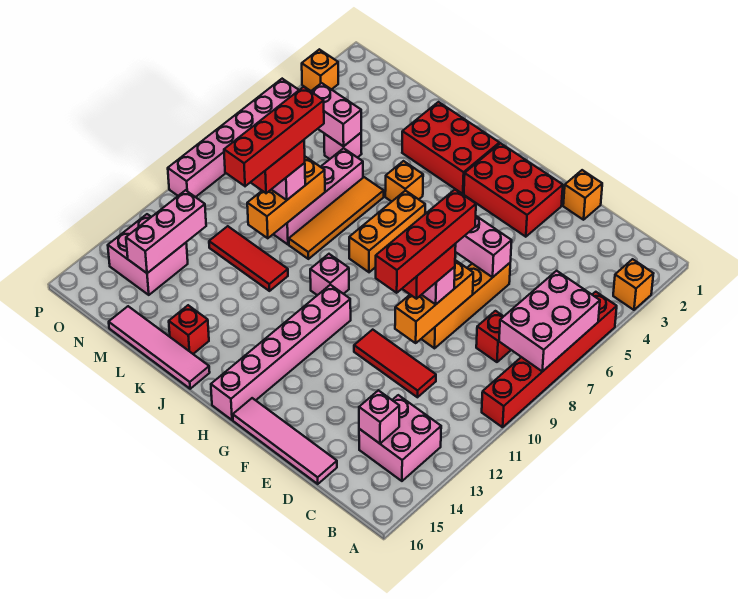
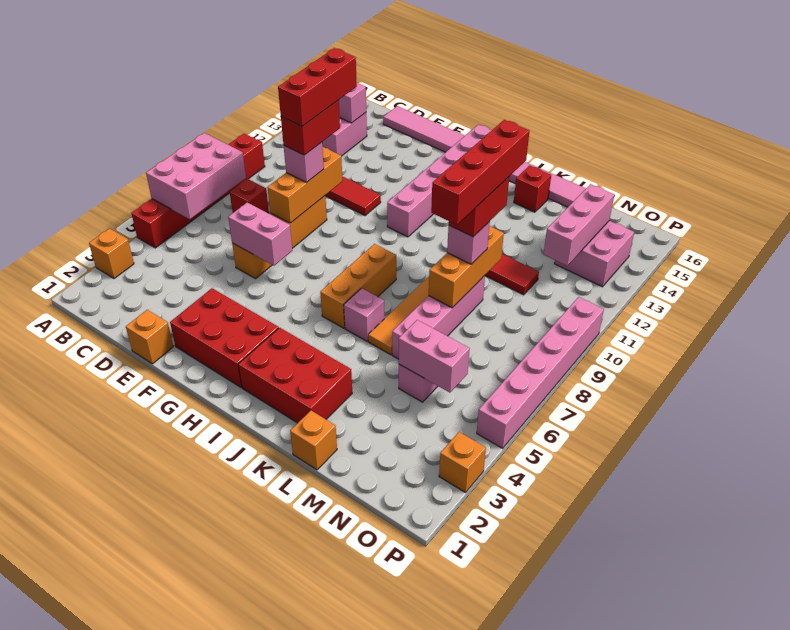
red brick E8:E11 level 5 -> red brick E9:E11 level 5
pink brick I10 level 1 -> pink brick J6 level 1
orange brick J5 level 1 -> orange brick L1 level 1

